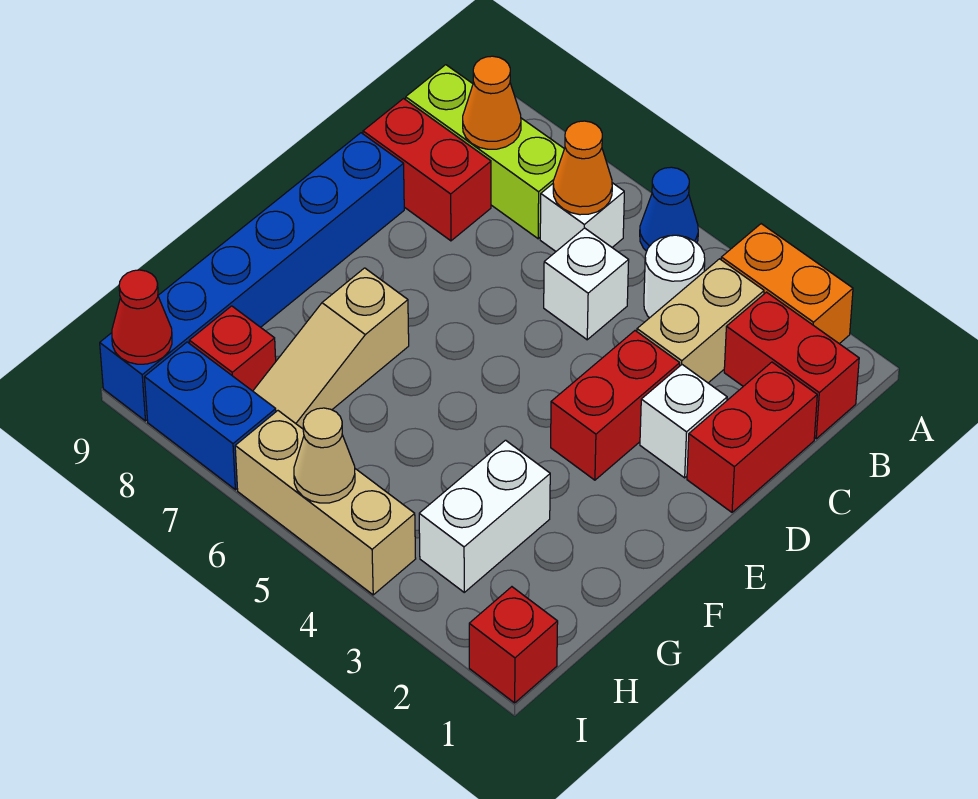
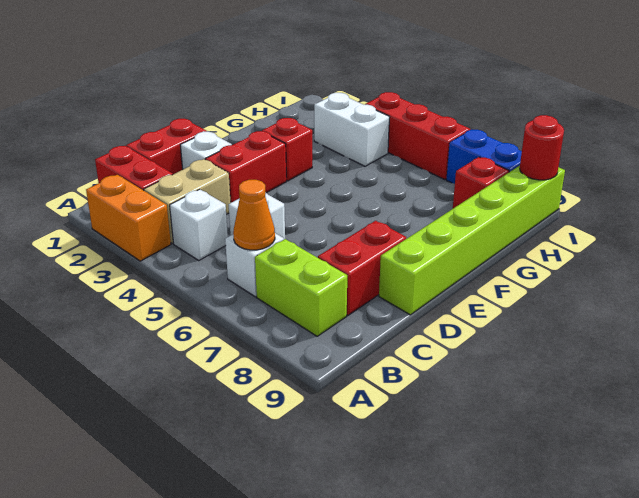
blue cone A5 level 1 -> none
white round brick B4 level 1 -> white brick B4 level 1
lime brick B7:B9 level 1 -> lime brick B7:B8 level 1
orange cone B8 level 2 -> none
red brick C8:C9 level 1 -> red brick C8:D8 level 1
blue brick D9:I9 level 1 -> lime brick D9:I9 level 1
tan slope F7:H7 level 1 top F -> none
white brick G3:H3 level 1 -> white brick H3:H4 level 1
red brick I1 level 1 -> red brick F3 level 1
tan brick I4:I6 level 1 -> red brick I4:I6 level 1
tan cone I5 level 2 -> none
red cone I9 level 2 -> red round brick I9 level 2

